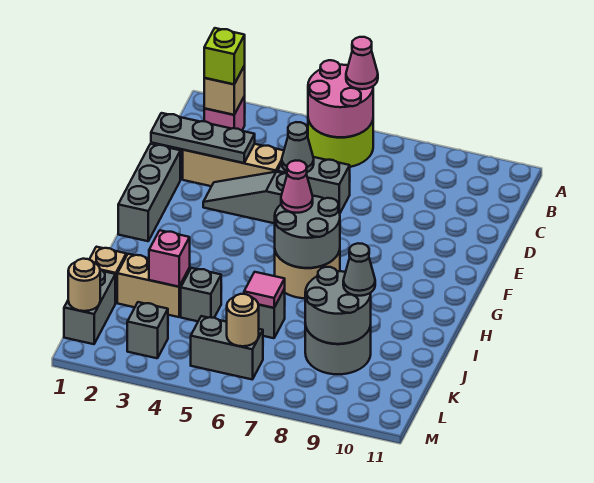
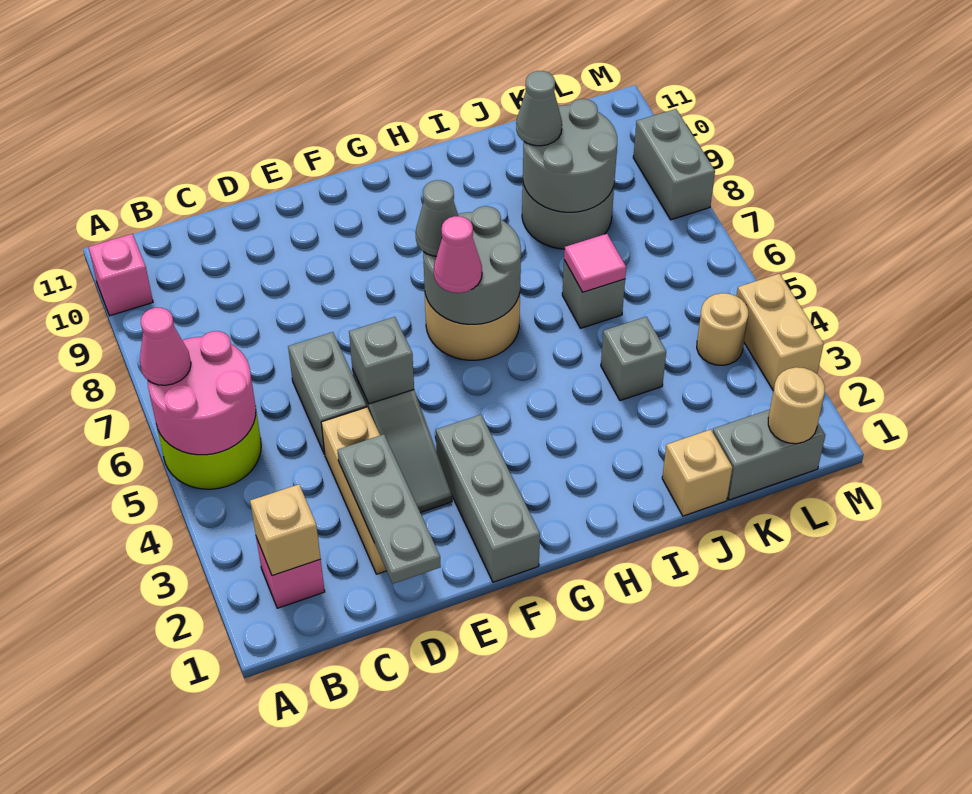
lime brick B2 level 3 -> none
grey cone D5 level 2 -> grey cone G7 level 3
grey brick E1:G1 level 1 -> grey brick F1:F3 level 1
tan brick J2:J3 level 1 -> tan brick M3:M4 level 1
pink brick J3 level 2 -> pink brick A10 level 1
grey brick L3 level 1 -> grey brick E5 level 2
grey brick L5:L6 level 1 -> grey brick M8:M9 level 1
tan round brick L6 level 2 -> tan round brick L4 level 1

